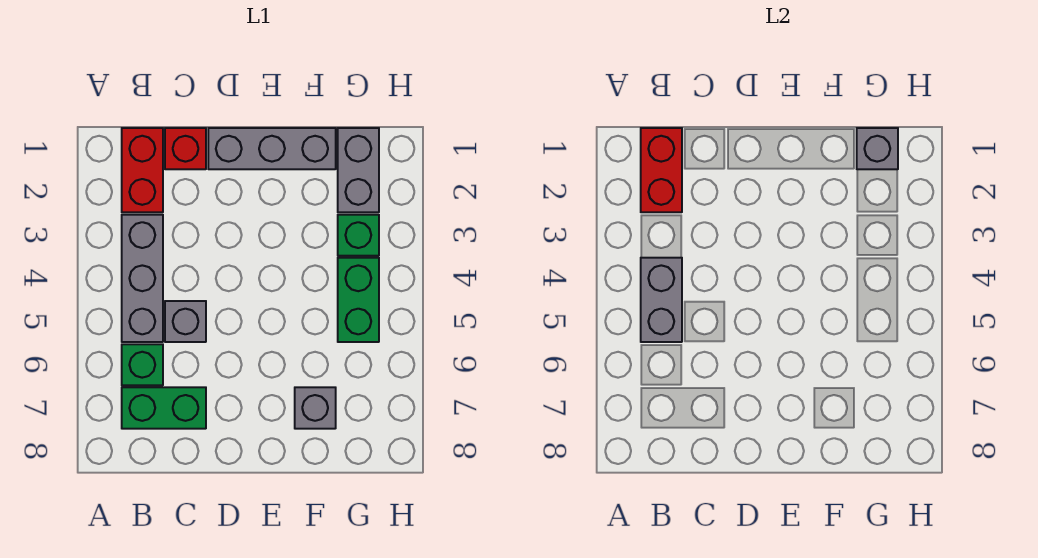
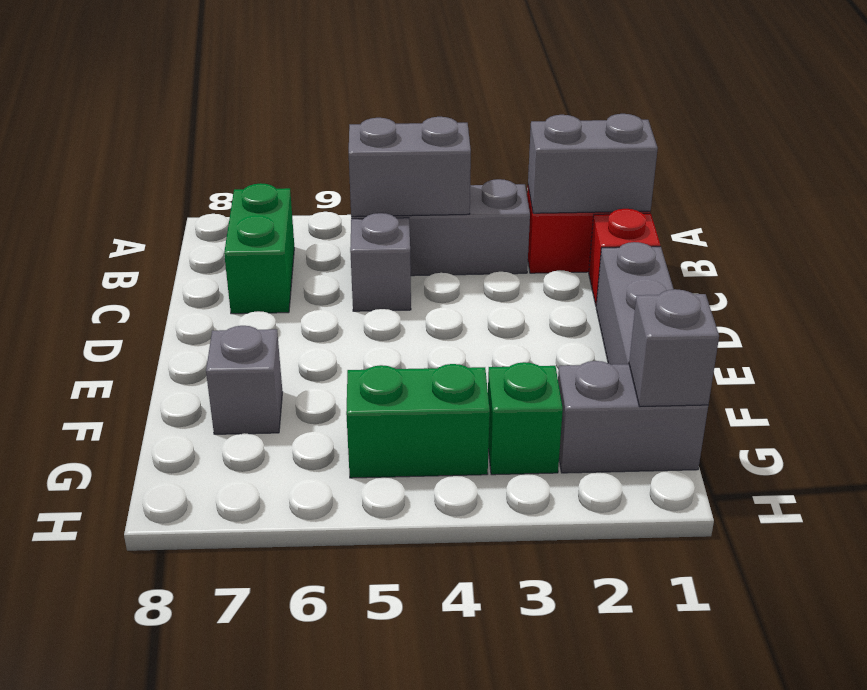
red brick B1:B2 level 2 -> grey brick B1:B2 level 2
green brick B6 level 1 -> none

